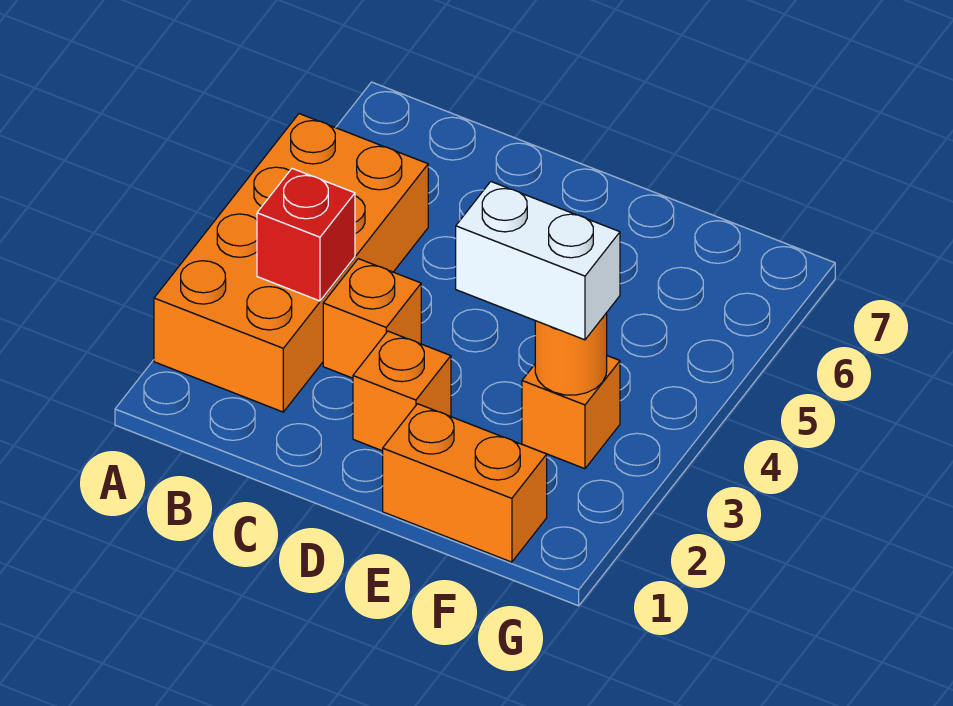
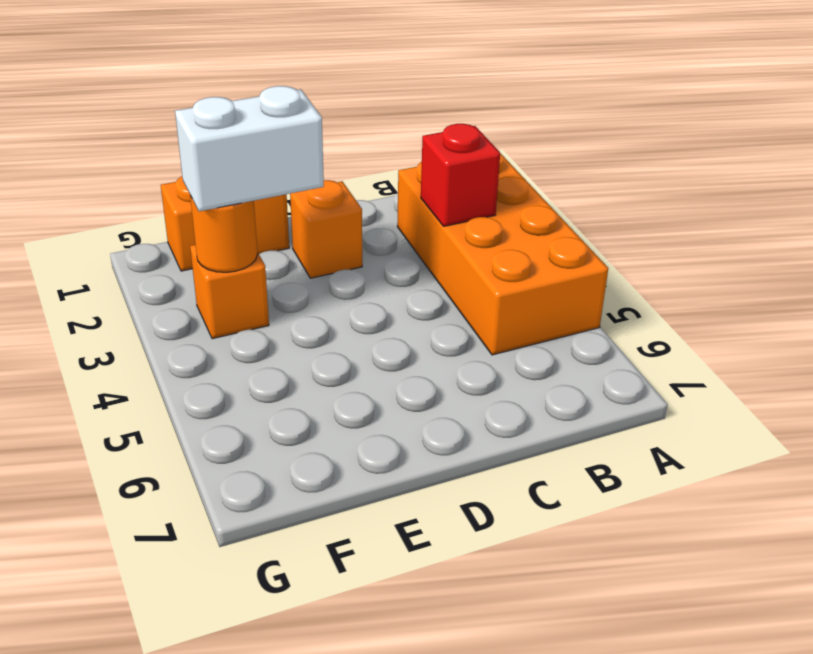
orange brick C3 level 1 -> none

